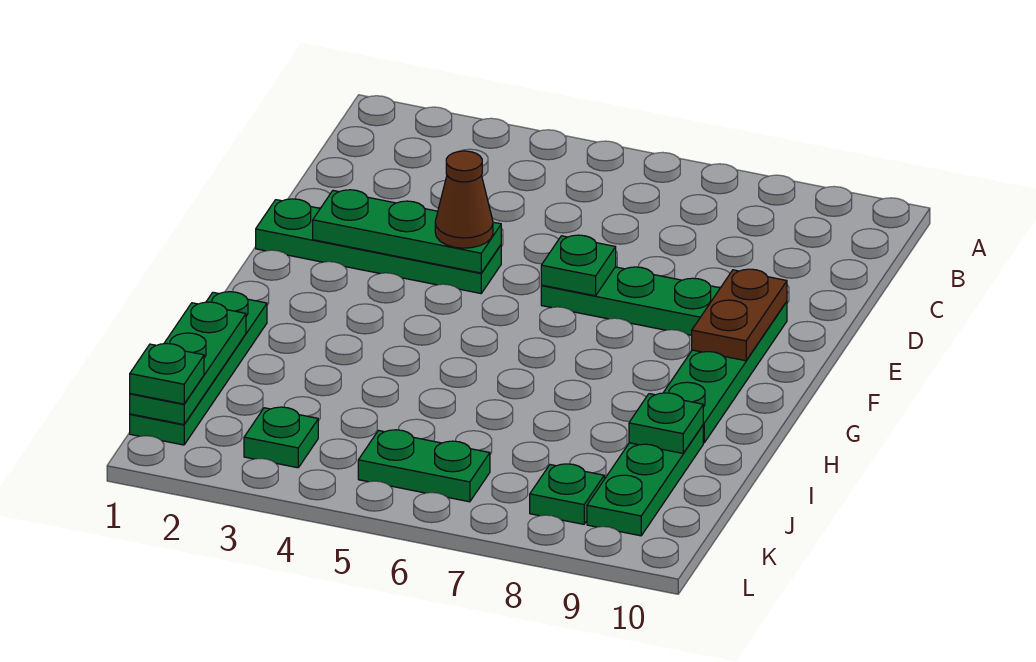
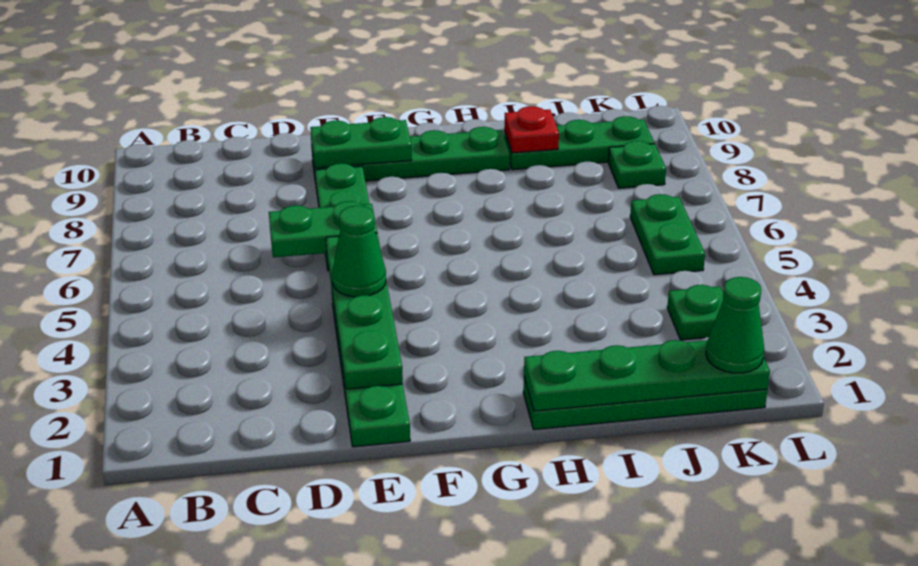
green plate E2:E4 level 2 -> green plate E2:E5 level 2
brown cone E4 level 3 -> green cone E4 level 3
green plate E6 level 2 -> green plate D6:E6 level 2
brown plate E9:F9 level 2 -> green plate E9:F9 level 2
green plate I1:K1 level 2 -> green plate H1:K1 level 2
green plate I9 level 2 -> red plate I9 level 2
green plate K1 level 3 -> green cone K1 level 3

